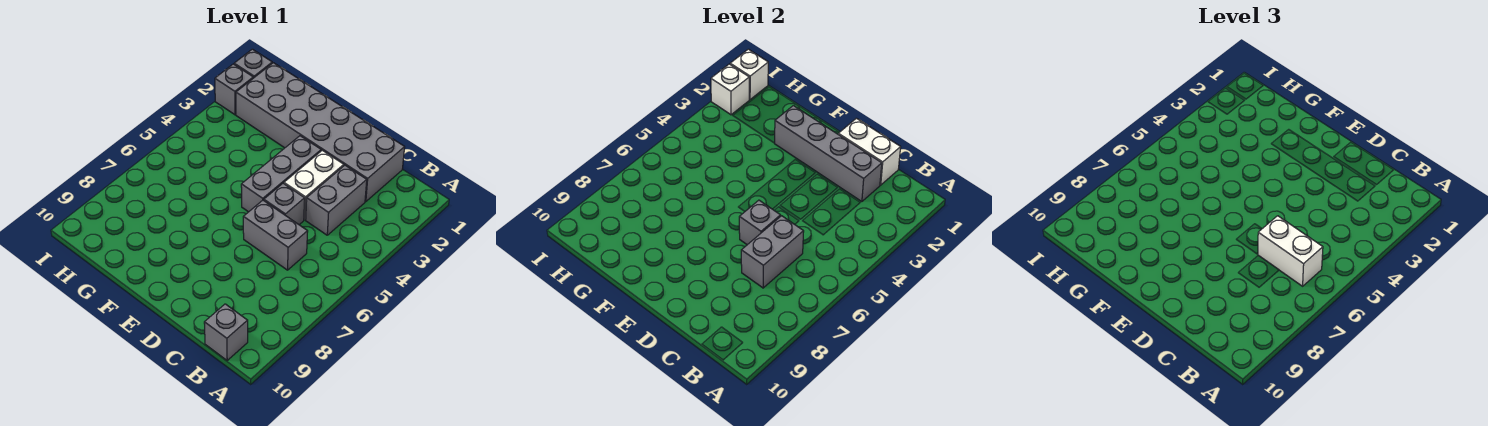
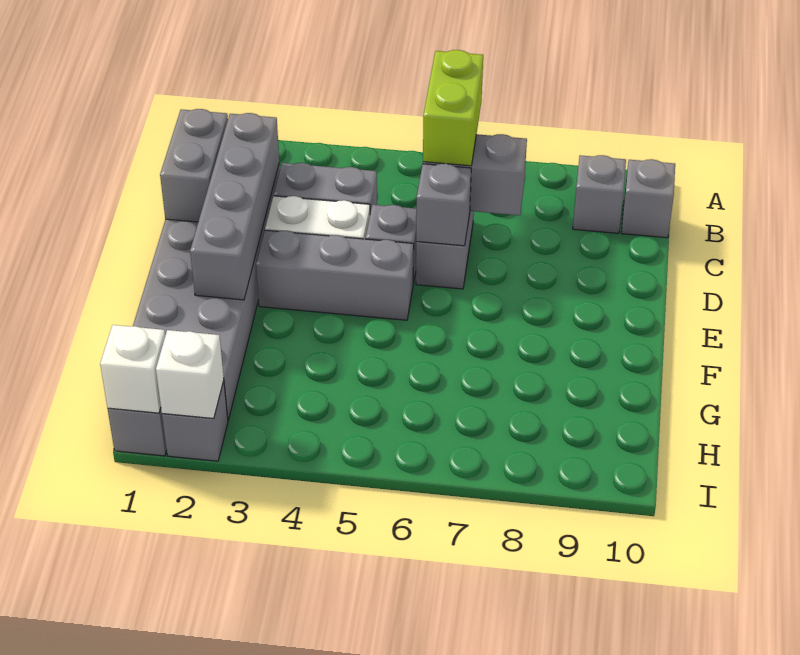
white brick B6:C6 level 3 -> lime brick B6:C6 level 3
none -> grey brick B9 level 1
white brick C1:D1 level 2 -> grey brick C1:D1 level 2

